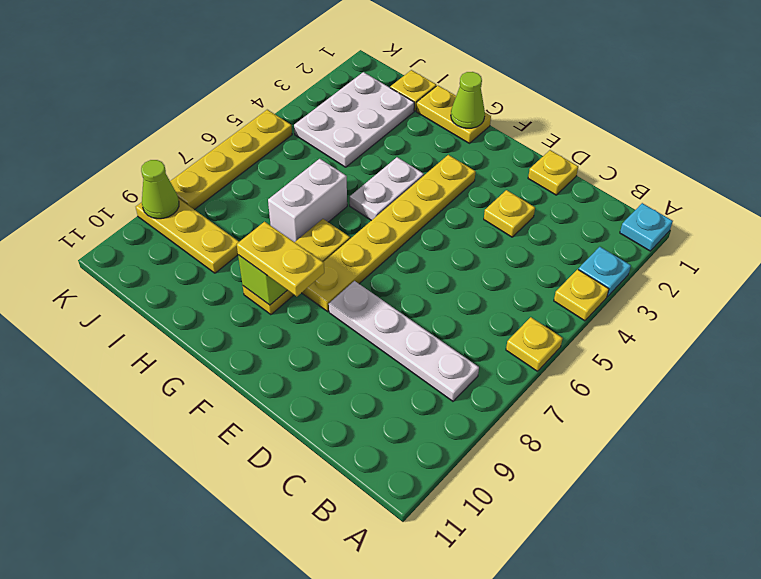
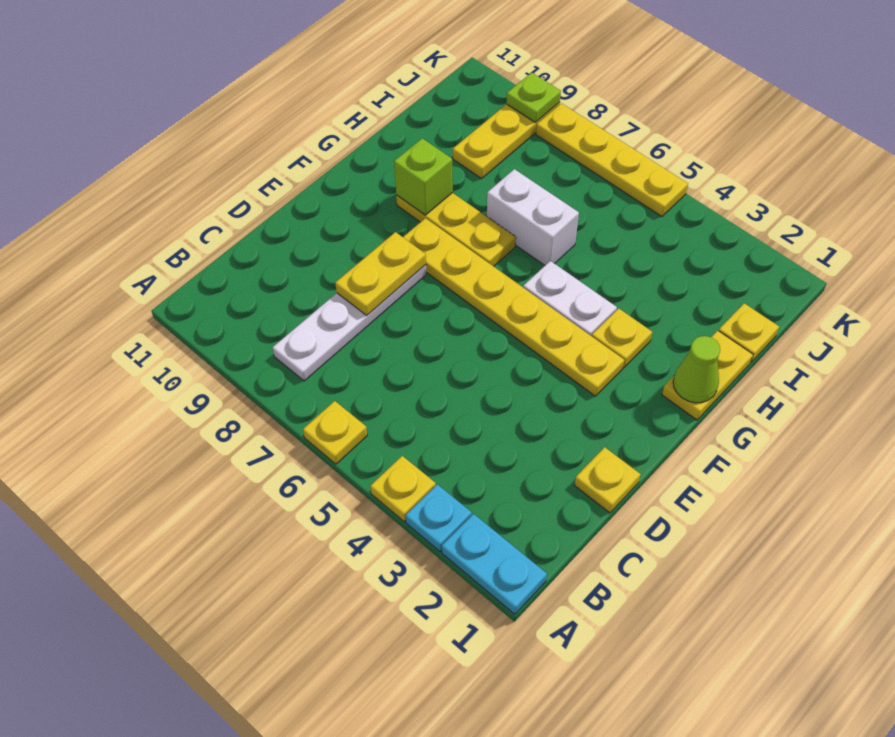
cyan plate A1 level 1 -> cyan plate A1:A2 level 1
yellow plate D3 level 1 -> yellow plate G3 level 1
yellow plate F9:G9 level 3 -> yellow plate D8:E8 level 2
white plate I2:J4 level 1 -> none
lime cone K9 level 2 -> lime plate K9 level 2

